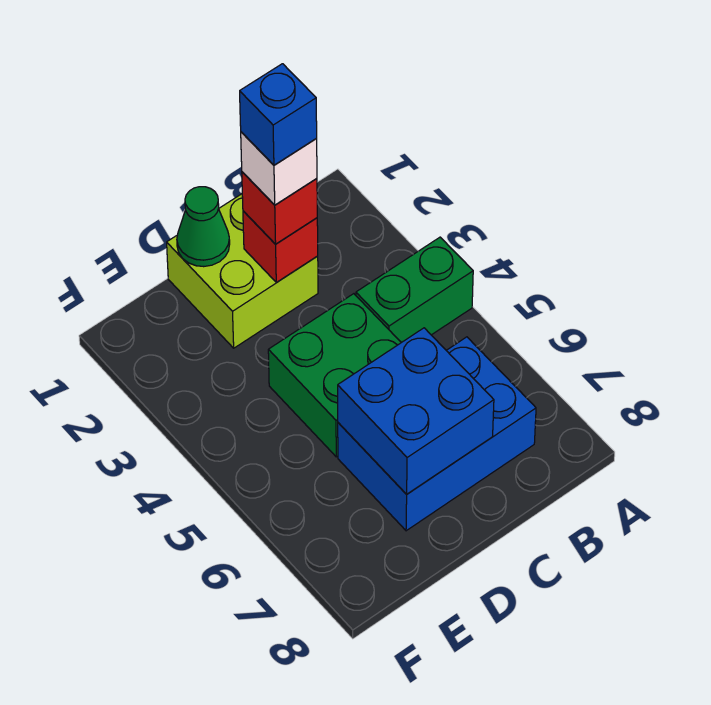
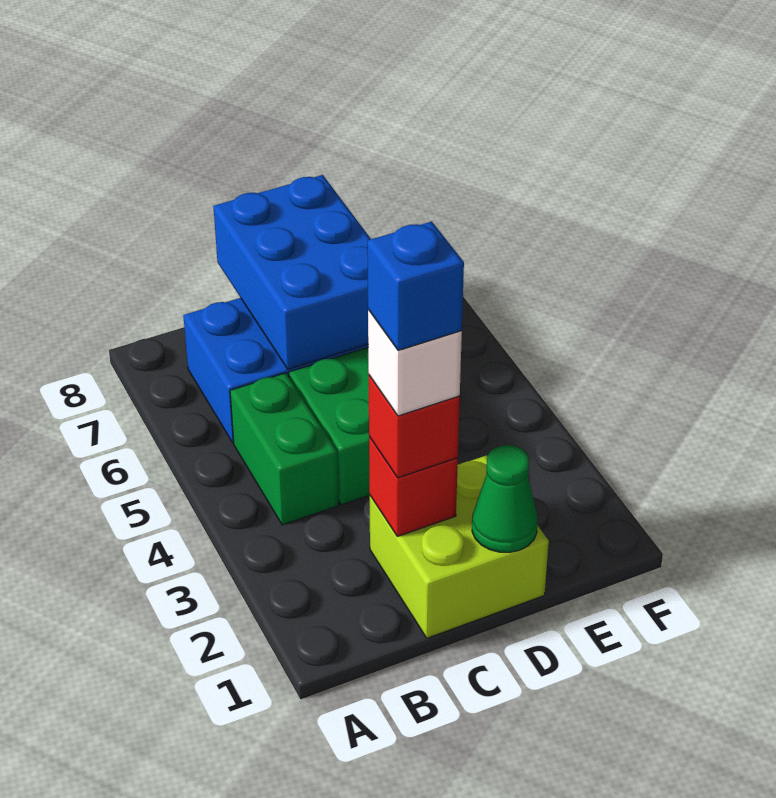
green brick A4:B4 level 1 -> green brick B4:B5 level 1
blue brick C6:D7 level 2 -> blue brick C6:D8 level 2

